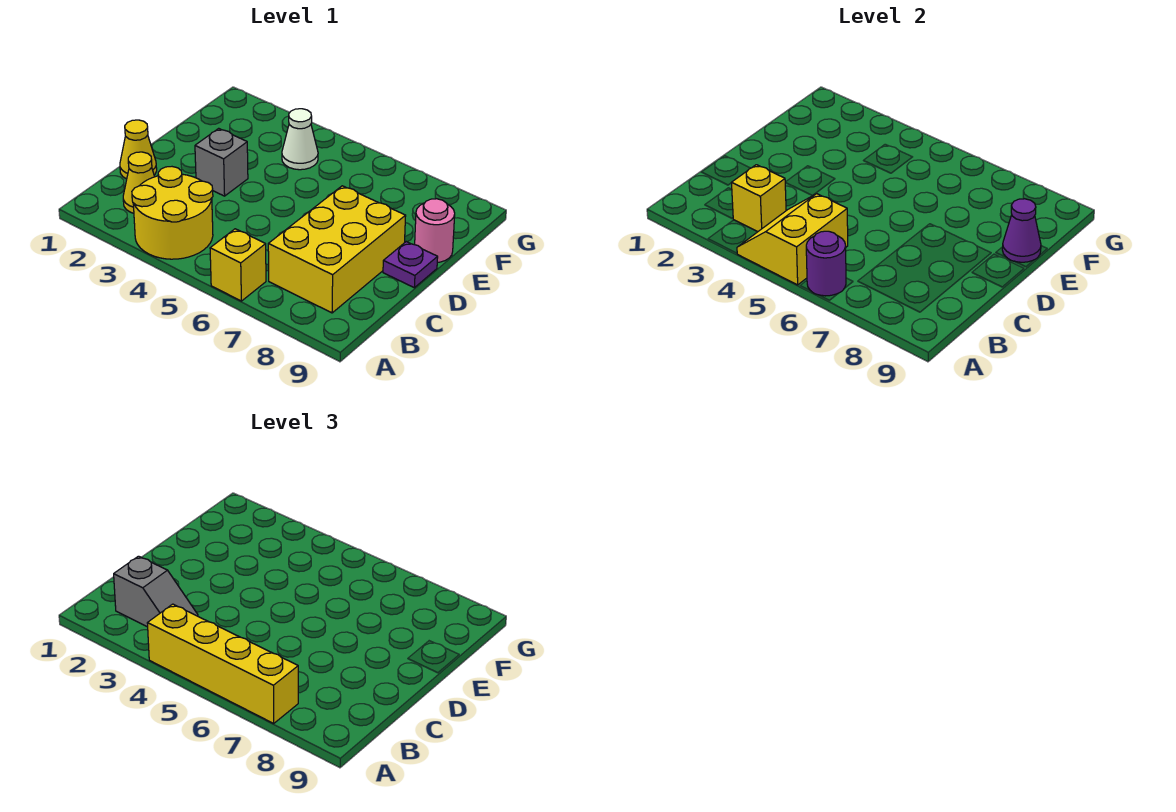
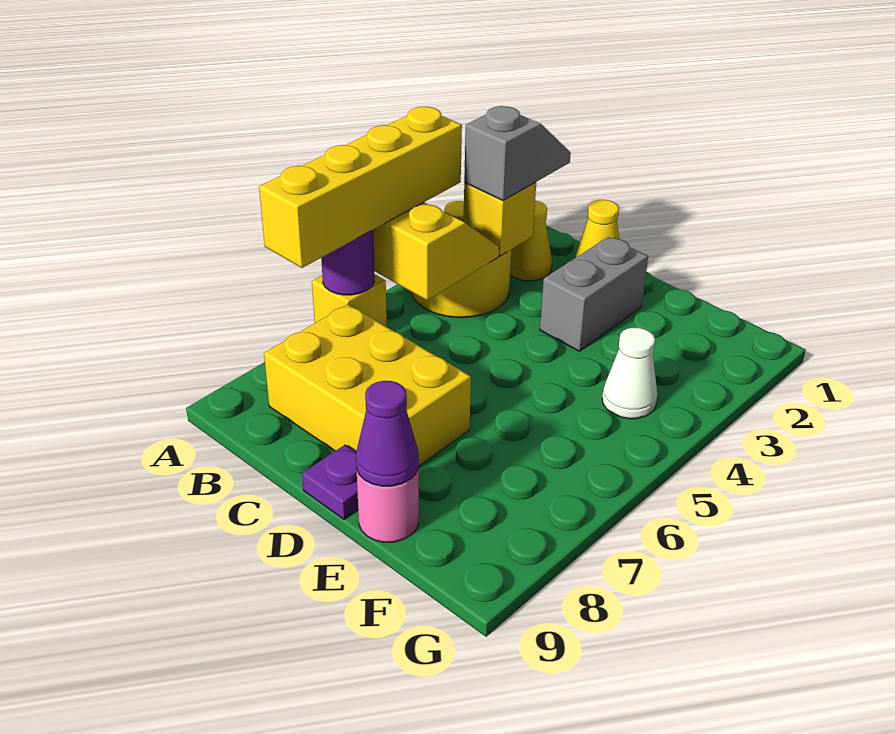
grey slope B2:B3 level 3 top 2 -> grey slope B2:B3 level 3 top 3
grey brick D3 level 1 -> grey brick D2:D3 level 1

